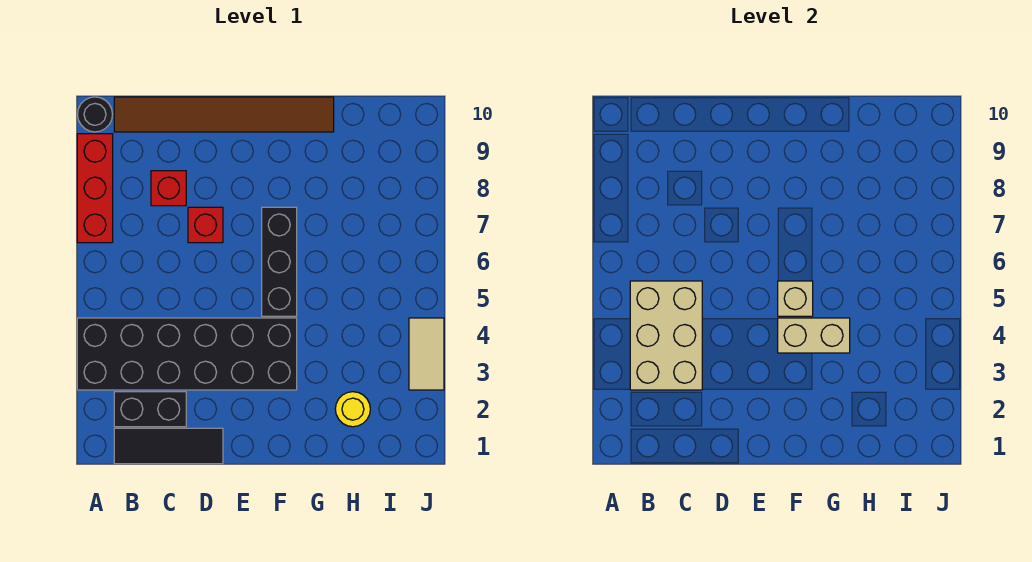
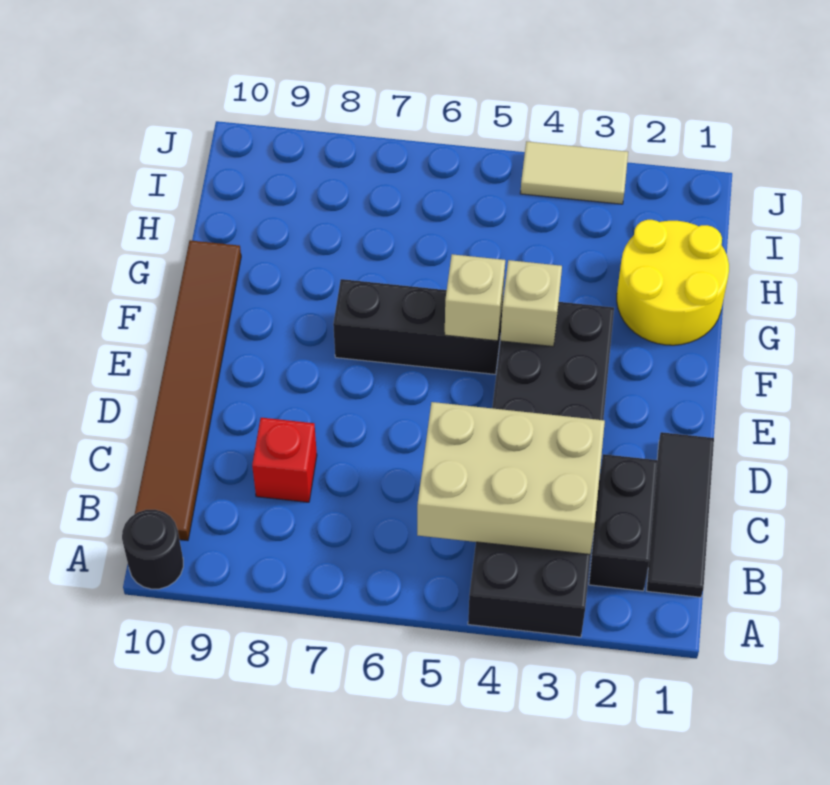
red brick A7:A9 level 1 -> none
red brick D7 level 1 -> none
tan brick F4:G4 level 2 -> tan brick F4 level 2
yellow round brick H2 level 1 -> yellow round brick G1:H2 level 1

